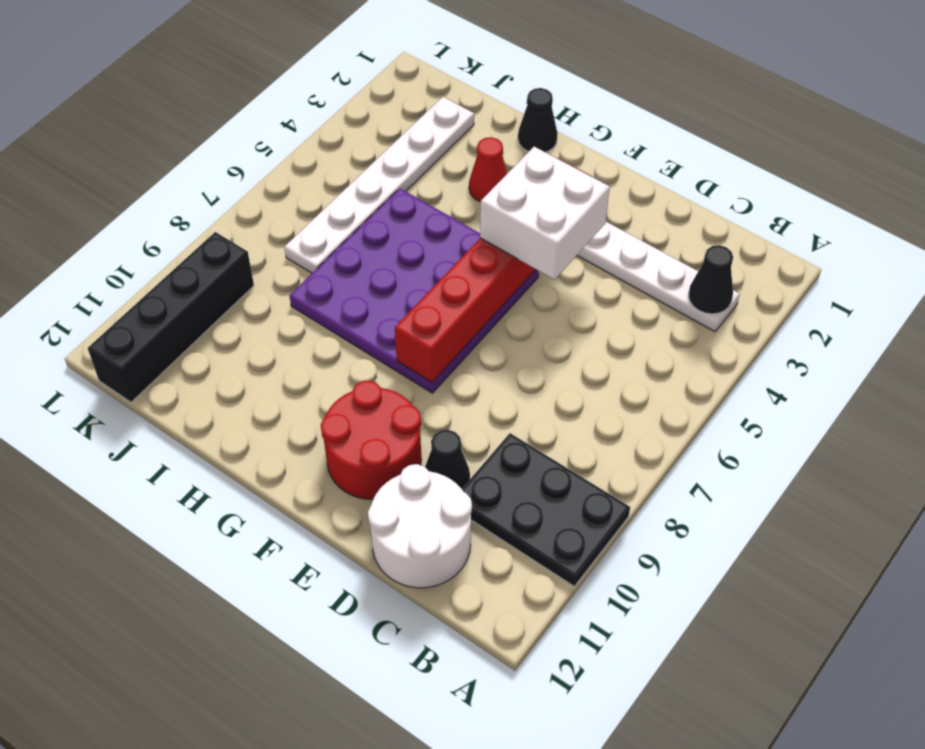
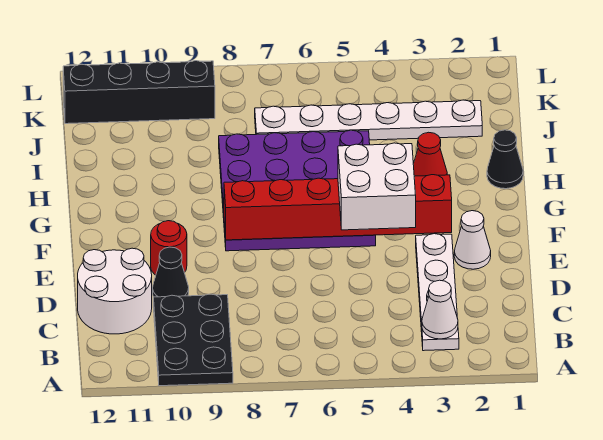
black cone B3 level 2 -> white cone B3 level 2
none -> white cone E2 level 1
red round brick E10:F11 level 1 -> red round brick E10 level 1

